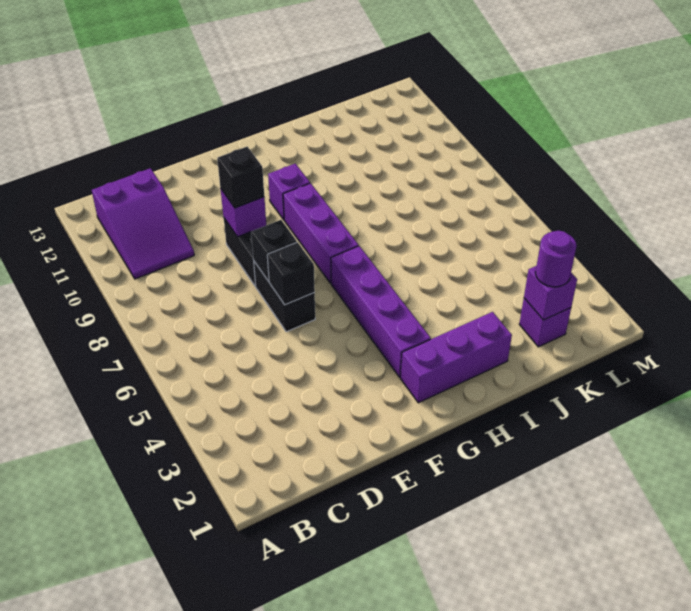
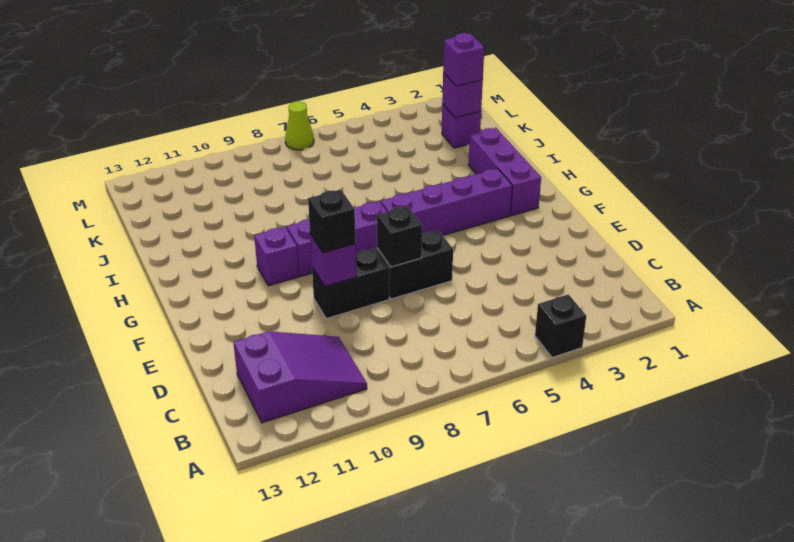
black brick E6 level 2 -> black brick A4 level 1
purple round brick K2 level 3 -> purple brick K2 level 3
none -> lime cone M7 level 1

